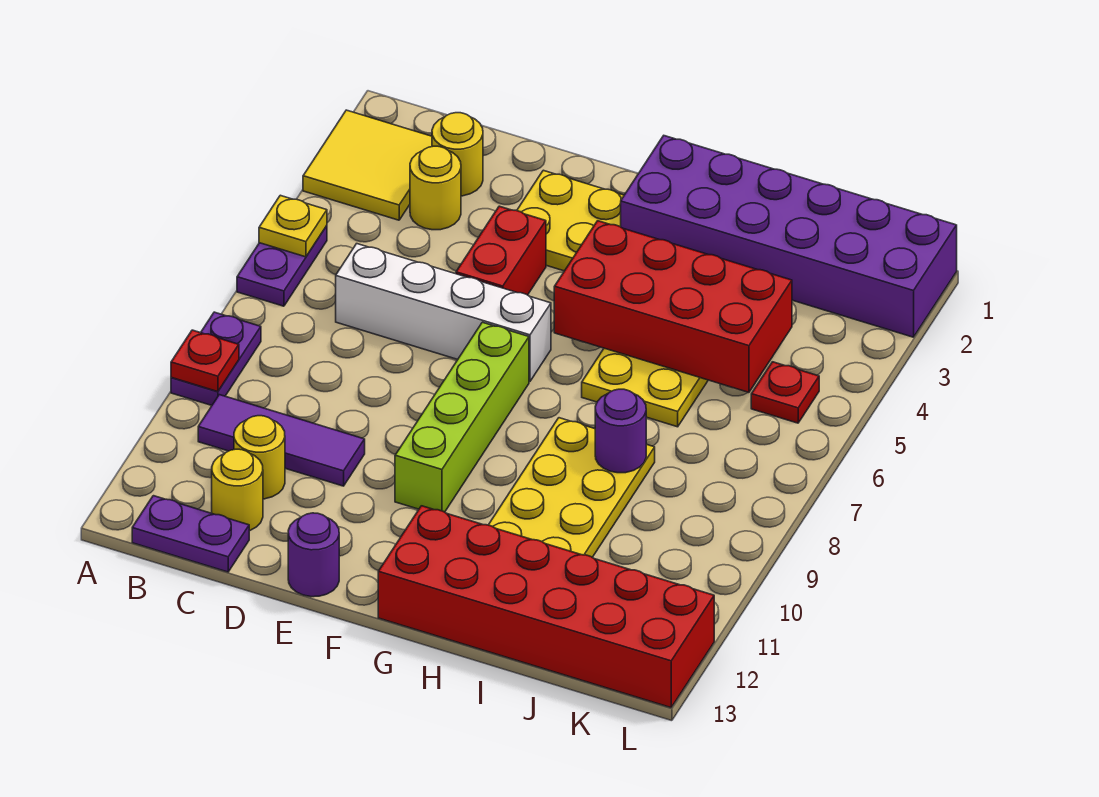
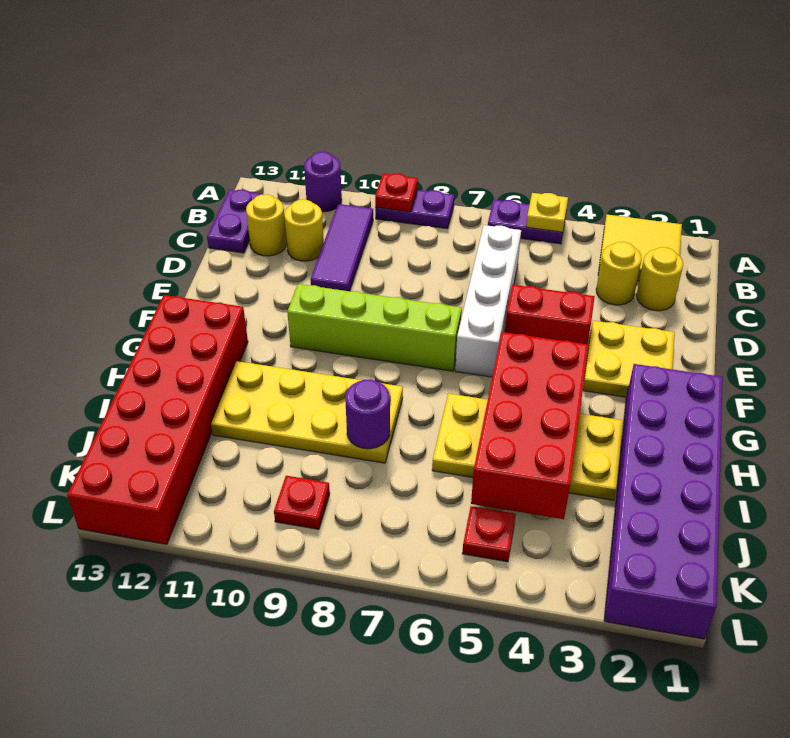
purple round brick E13 level 1 -> purple round brick A11 level 1
none -> red plate K9 level 1

